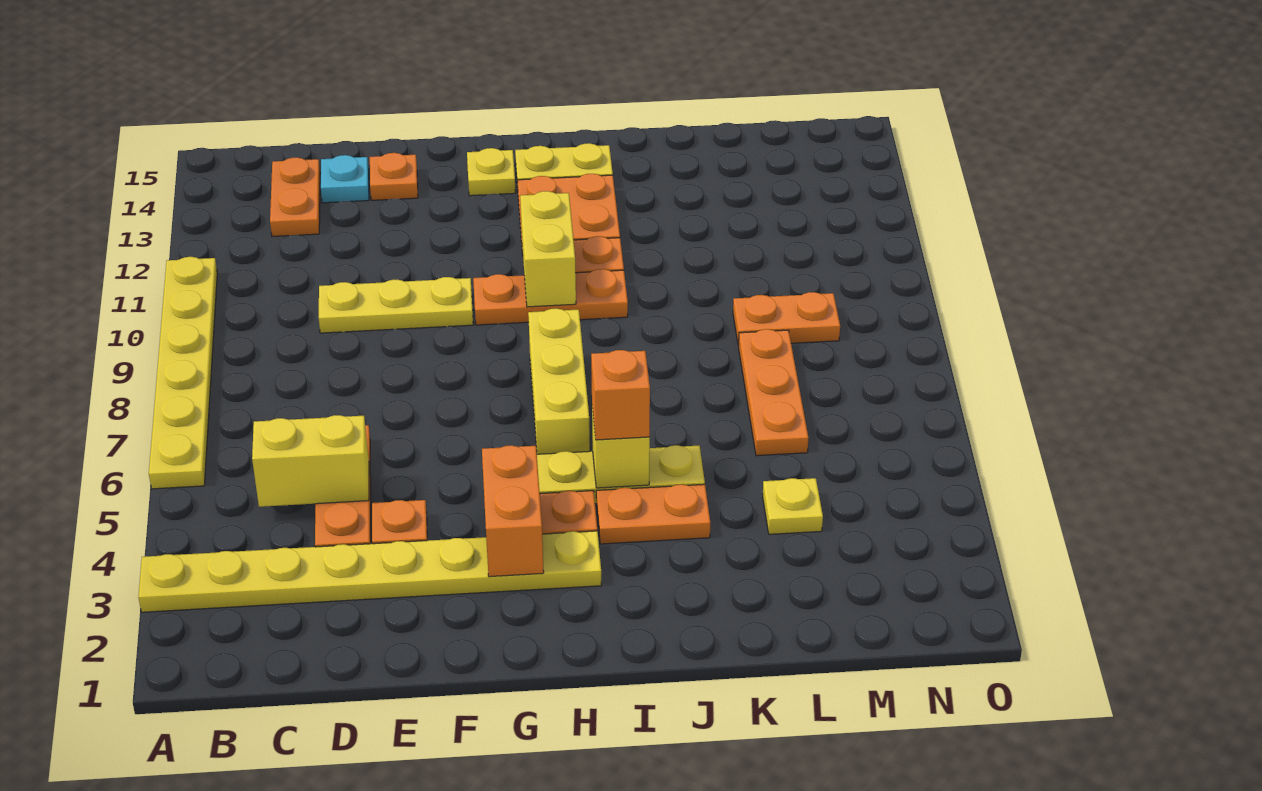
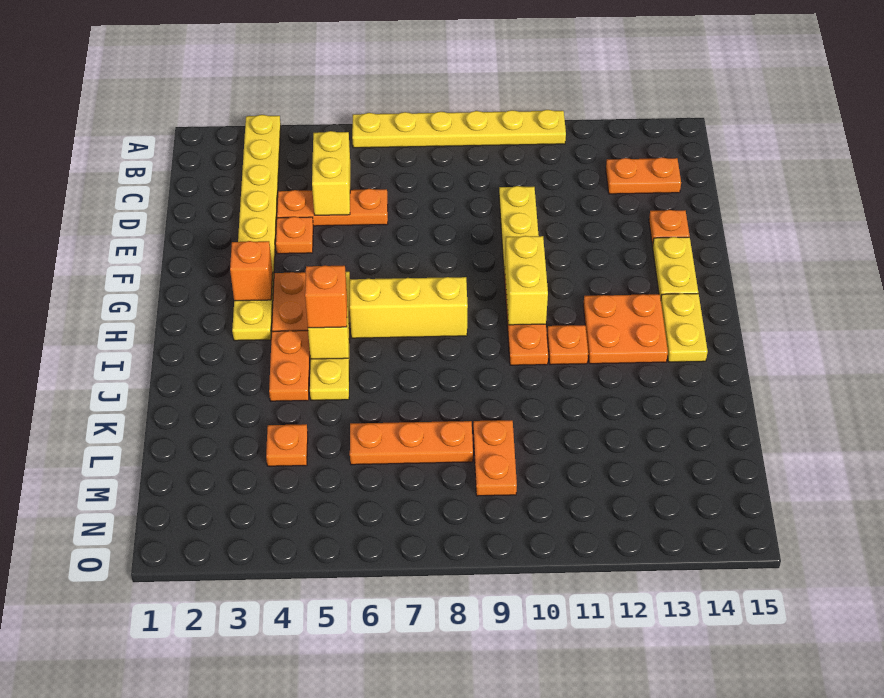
cyan plate D14 level 1 -> none
orange brick G3:G4 level 2 -> orange brick G3 level 2
yellow plate G14 level 1 -> yellow plate F14:G14 level 1
yellow brick H10:H11 level 2 -> yellow brick G10:H10 level 2
yellow plate L4 level 1 -> orange plate L4 level 1

